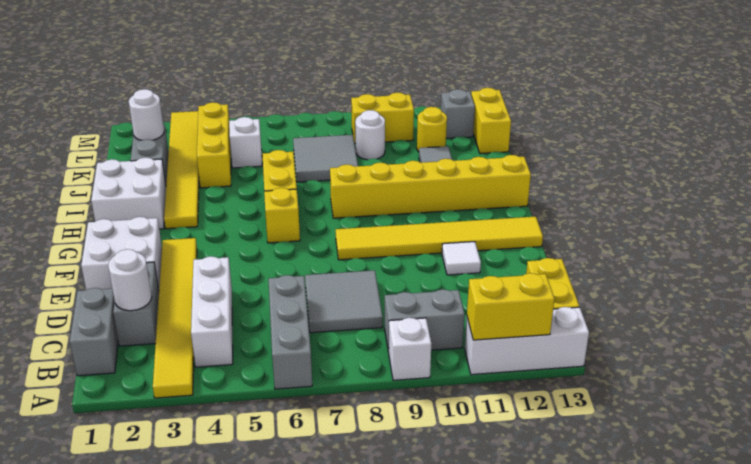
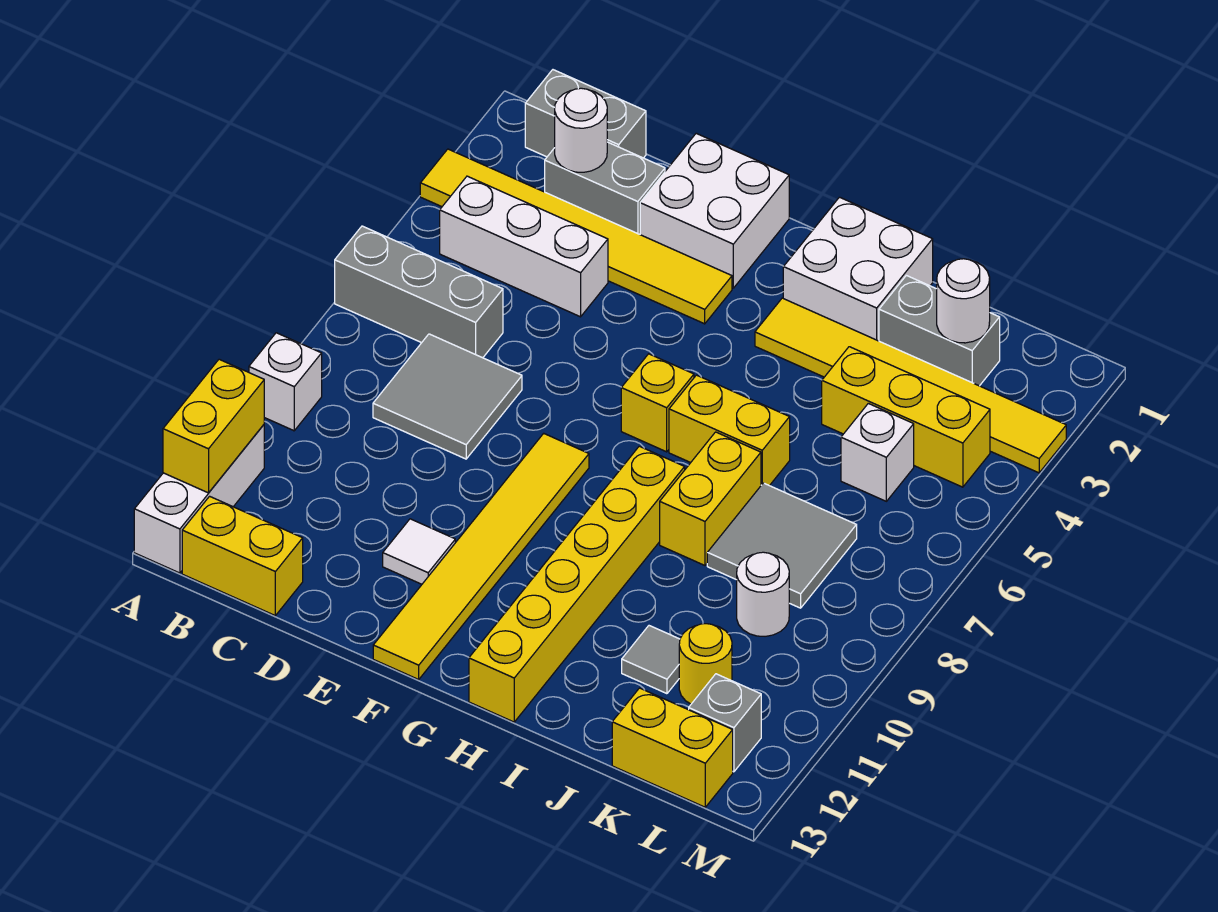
grey brick B9:B10 level 1 -> none
yellow brick L9:L10 level 1 -> yellow brick I7:I8 level 1

